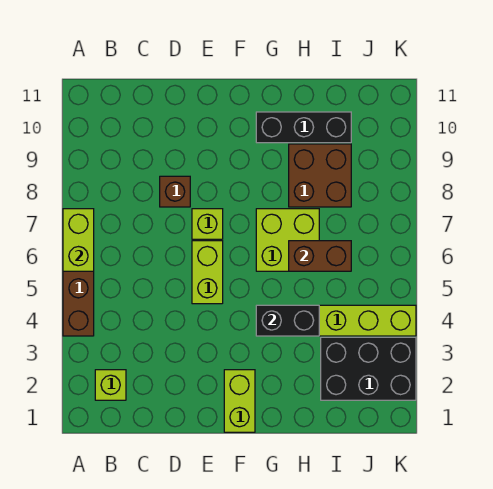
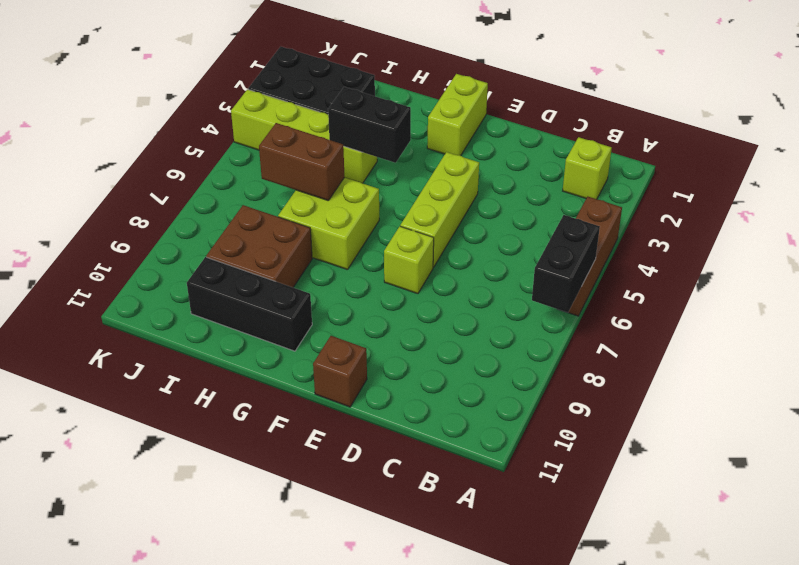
lime brick A6:A7 level 2 -> black brick A6:A7 level 2
brown brick D8 level 1 -> brown brick E11 level 1
lime brick E5:E6 level 1 -> lime brick E4:E6 level 1

